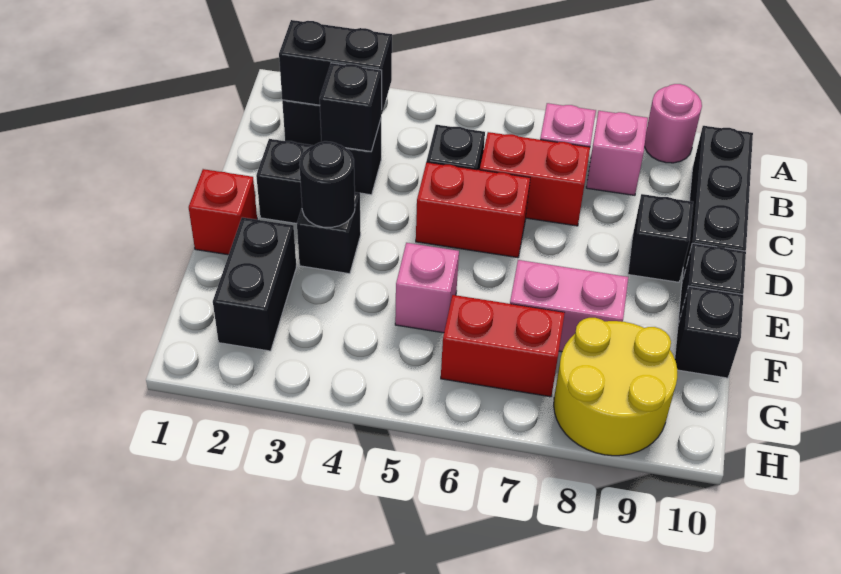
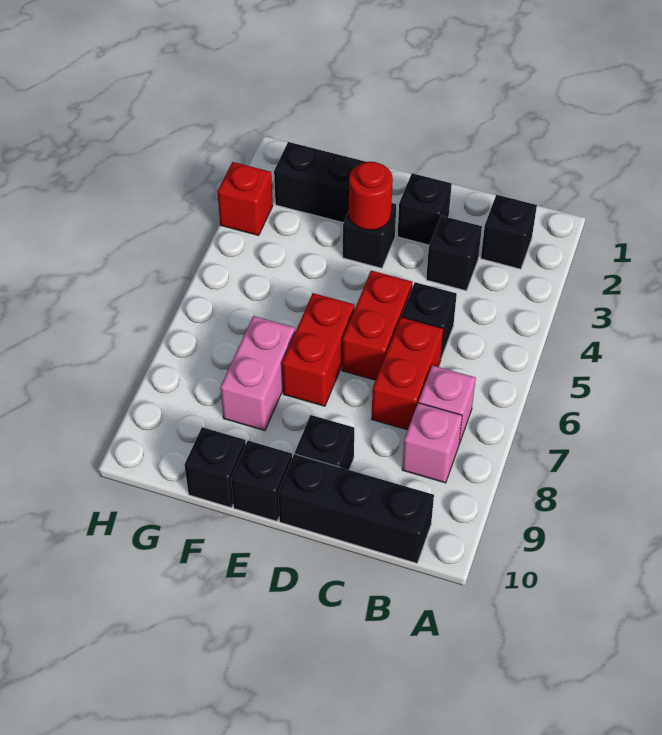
pink round brick A9 level 1 -> none
black brick B2:B3 level 2 -> none
black brick C3 level 2 -> none
red brick E1 level 1 -> red brick H3 level 1
black round brick E3 level 2 -> red round brick E3 level 2
pink brick F5 level 1 -> none
red brick G6:G7 level 1 -> red brick E6:E7 level 1
yellow round brick G8:H9 level 1 -> none

